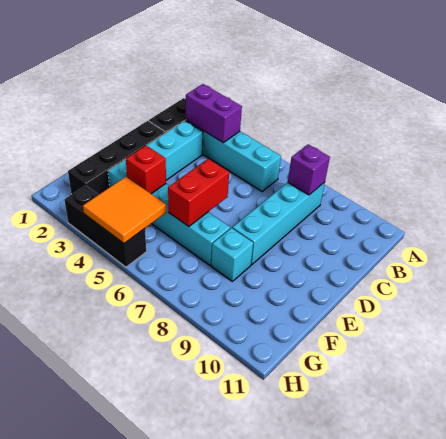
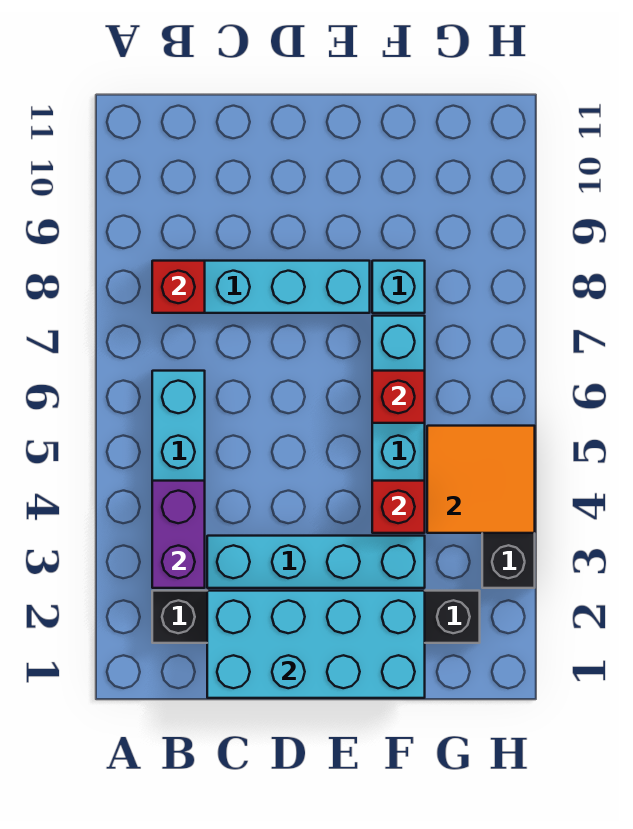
purple brick B8 level 2 -> red brick B8 level 2
none -> cyan brick C1:F2 level 2
red brick E6:F6 level 2 -> red brick F6 level 2

